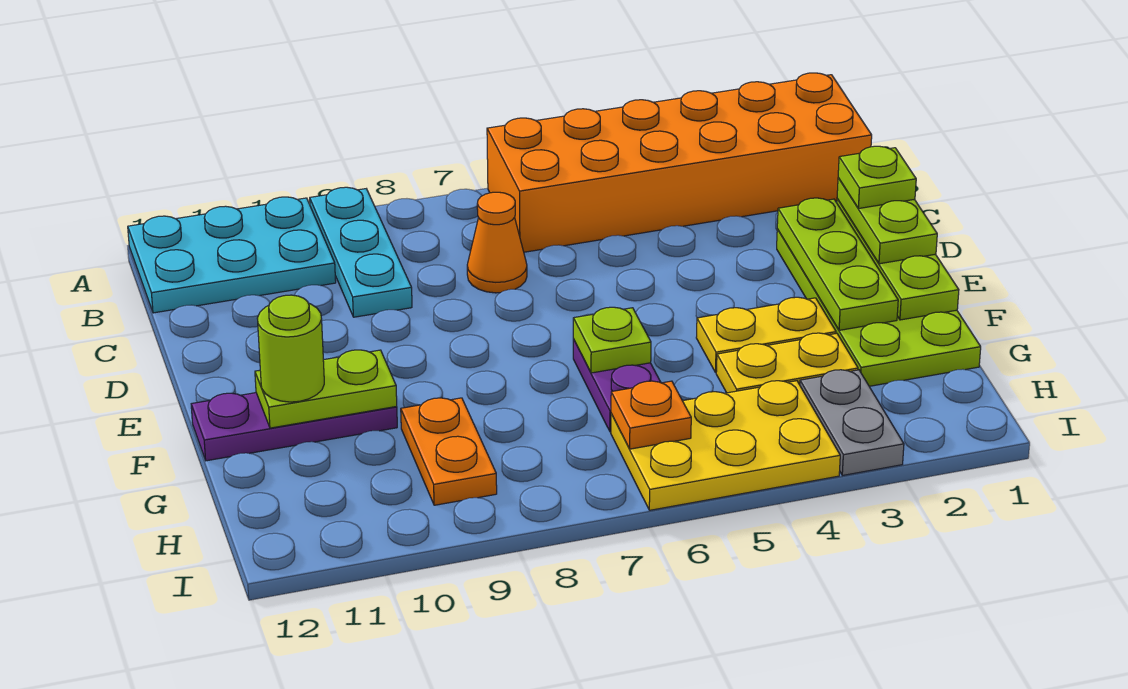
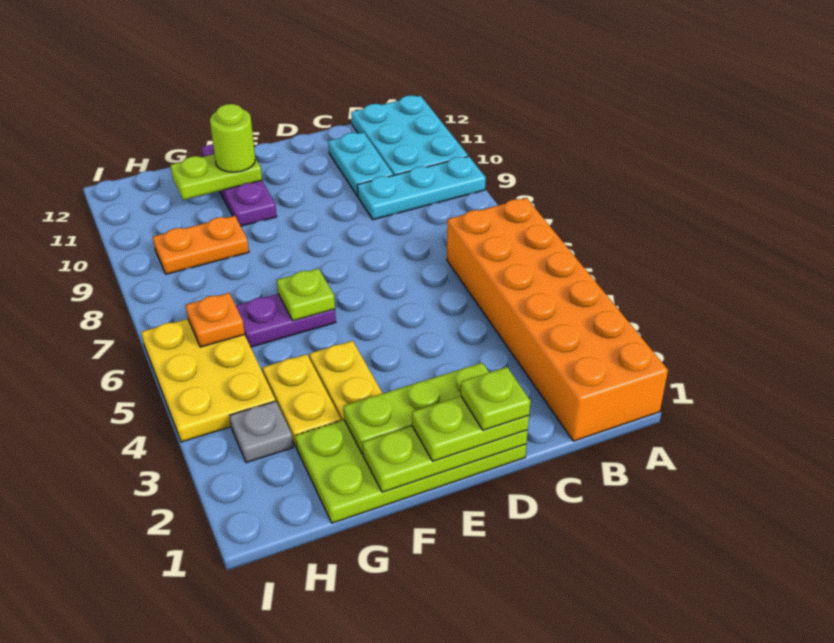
orange cone C7 level 1 -> none
none -> cyan plate C10:C11 level 1
lime plate F10:F11 level 2 -> lime plate F11:G11 level 2
grey plate H3:I3 level 1 -> grey plate H3 level 1

